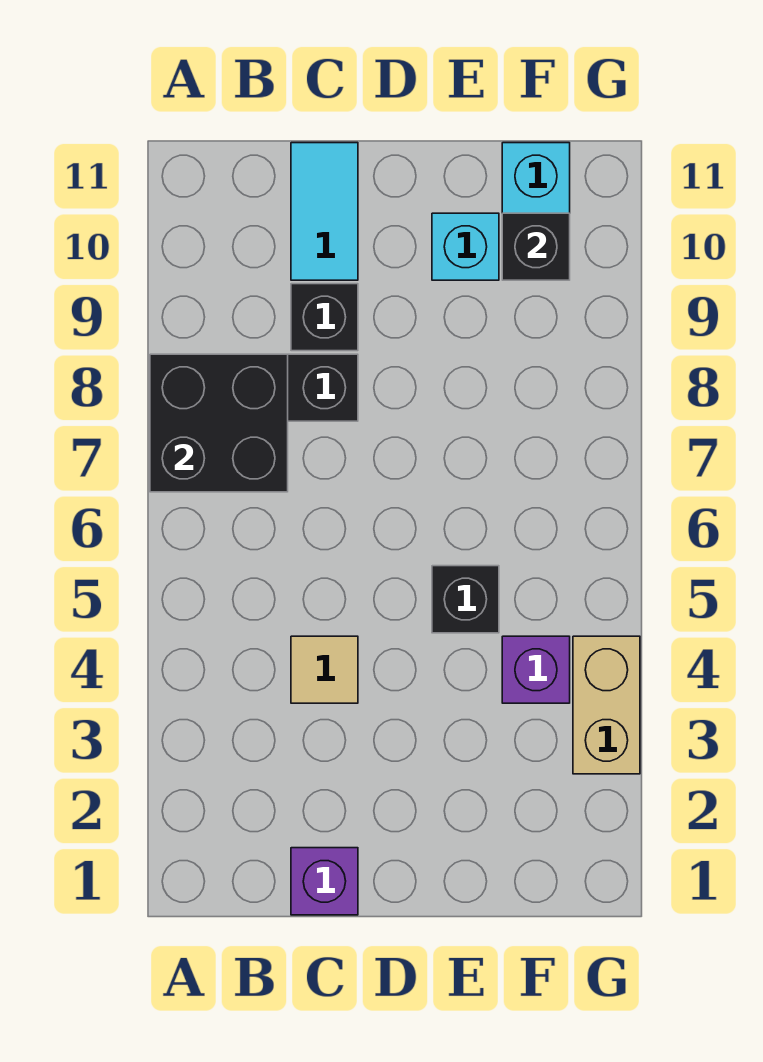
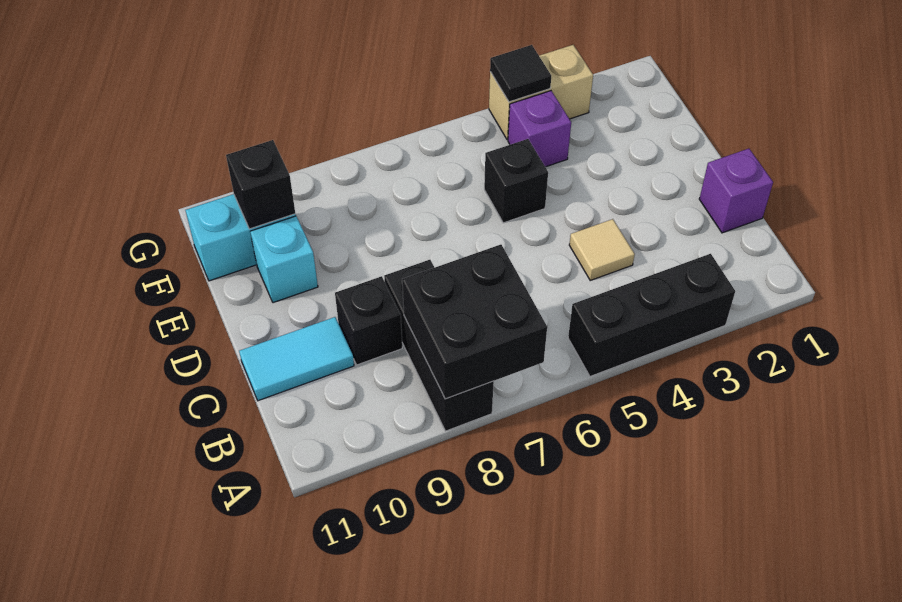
none -> black brick A3:A5 level 1
none -> black tile G4 level 2

